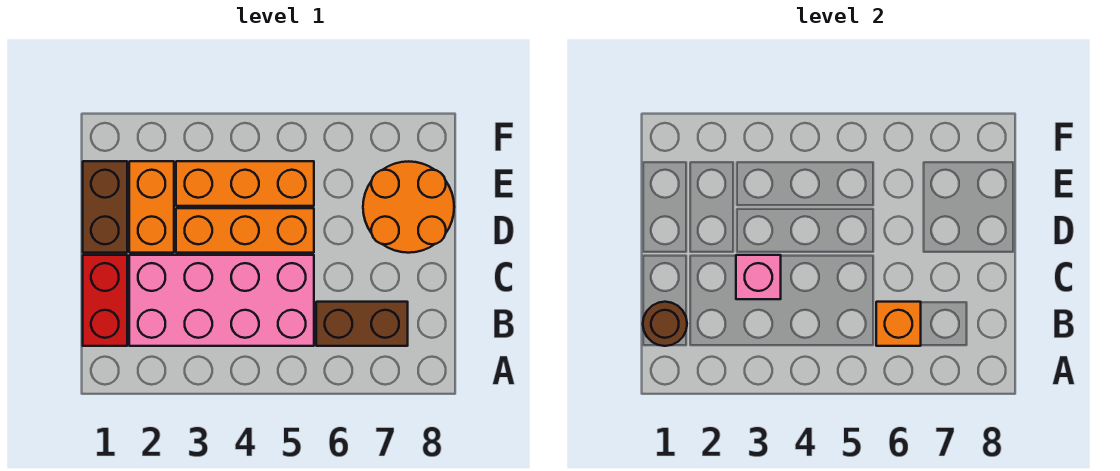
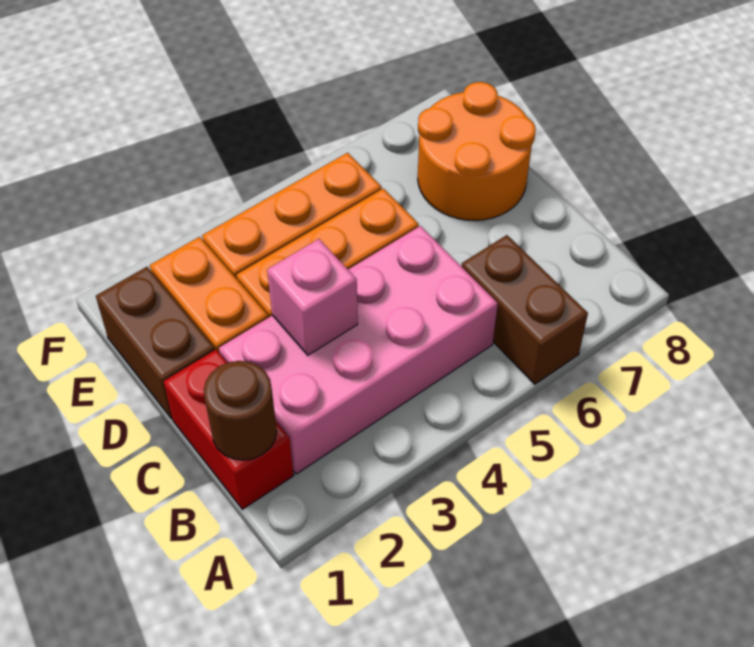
brown brick B6:B7 level 1 -> brown brick A6:B6 level 1
orange brick B6 level 2 -> none

